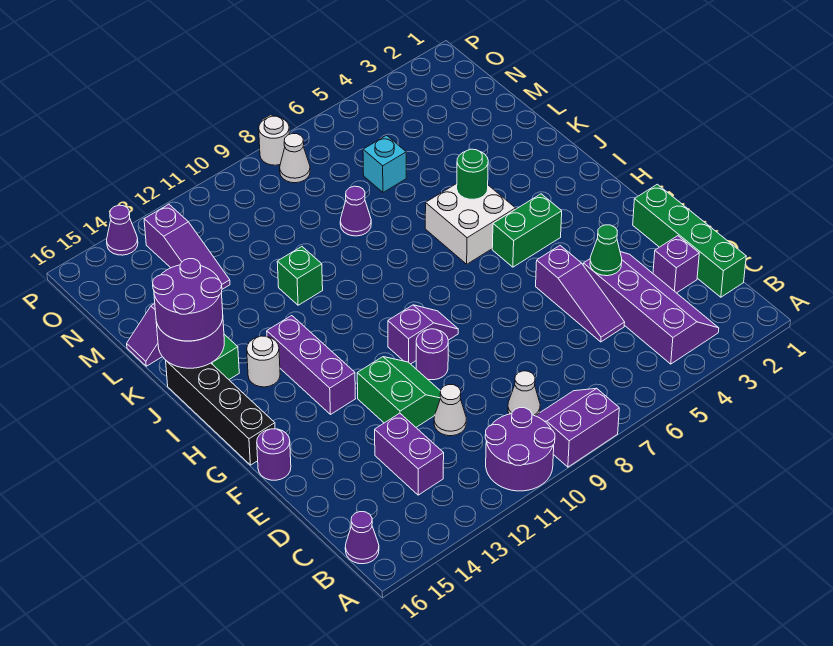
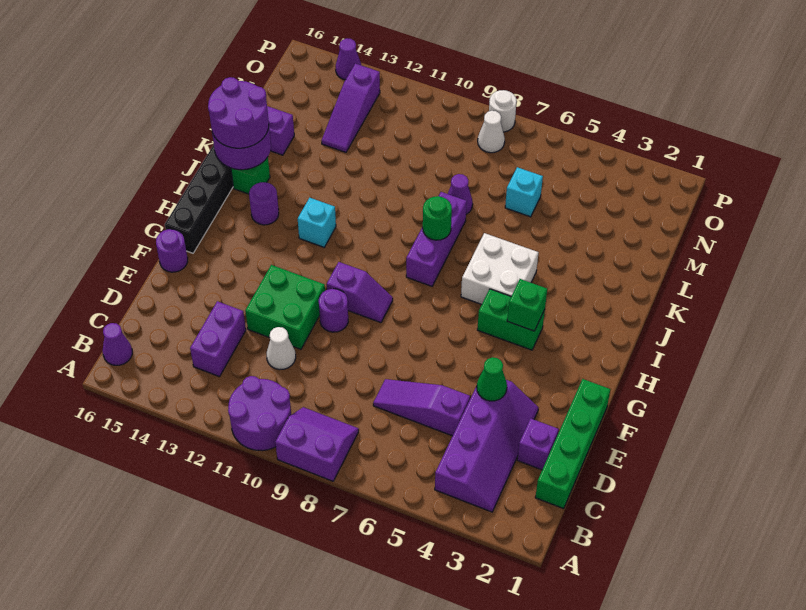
white cone C9 level 1 -> none
purple slope D5:F5 level 1 top F -> purple slope D5:D7 level 1 top 5
green slope E11:F12 level 1 top 12 -> green brick E11:F12 level 1
purple brick G13:I13 level 1 -> purple brick I8:K8 level 1
none -> cyan brick I12 level 1
white round brick I14 level 1 -> purple round brick I14 level 1
green round brick J5 level 2 -> green round brick J8 level 2
green brick K11 level 1 -> green brick H4 level 2

